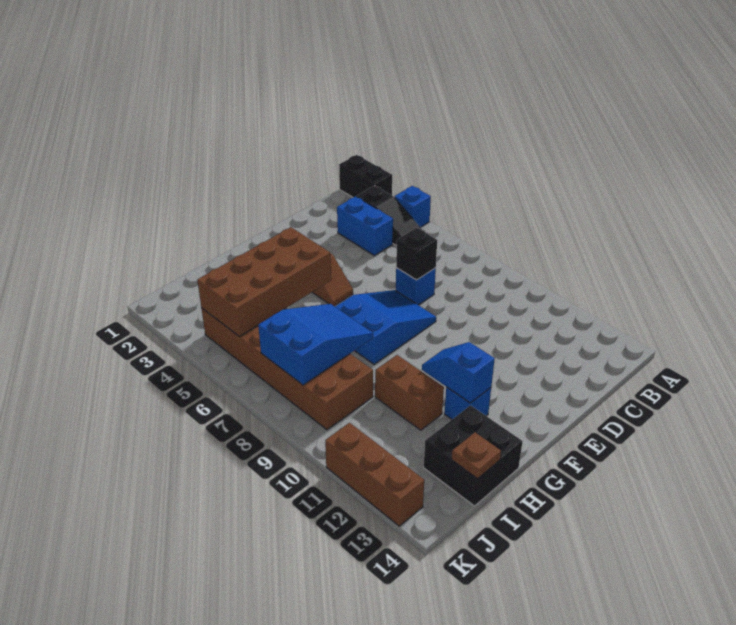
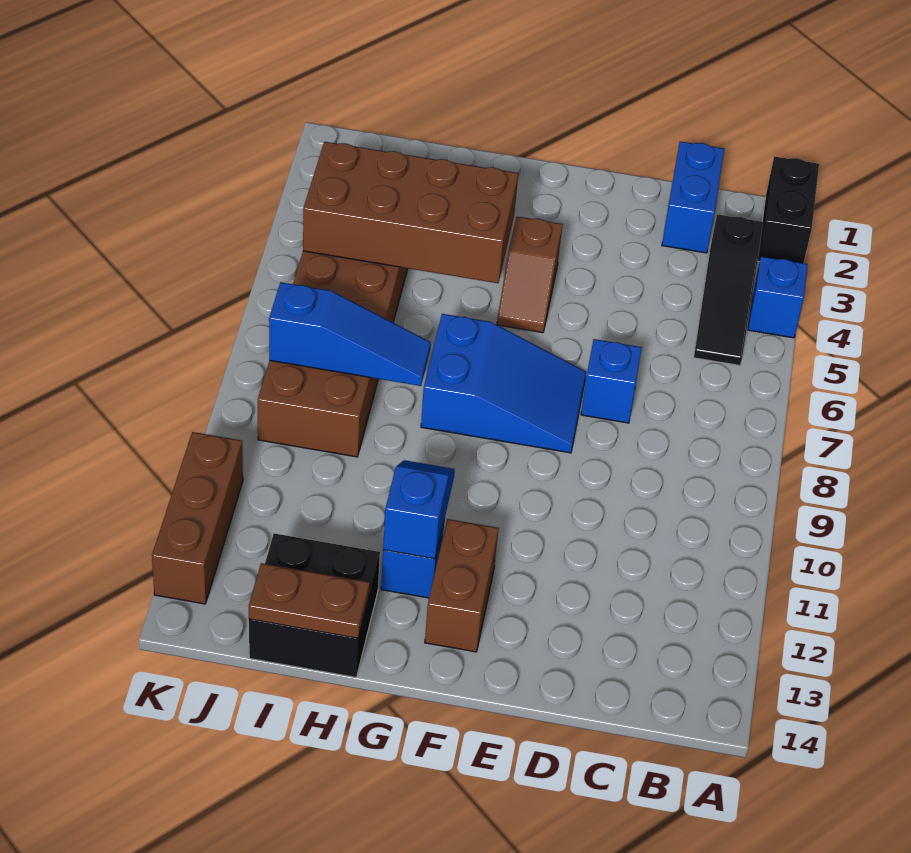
blue brick C3:C4 level 1 -> blue brick C1:C2 level 1
black brick D7 level 2 -> none
blue slope H7:J8 level 2 top J -> blue slope H8:J8 level 2 top J
brown brick H10:H11 level 1 -> brown brick F12:F13 level 1
brown plate I14 level 2 -> brown plate H14:I14 level 2

